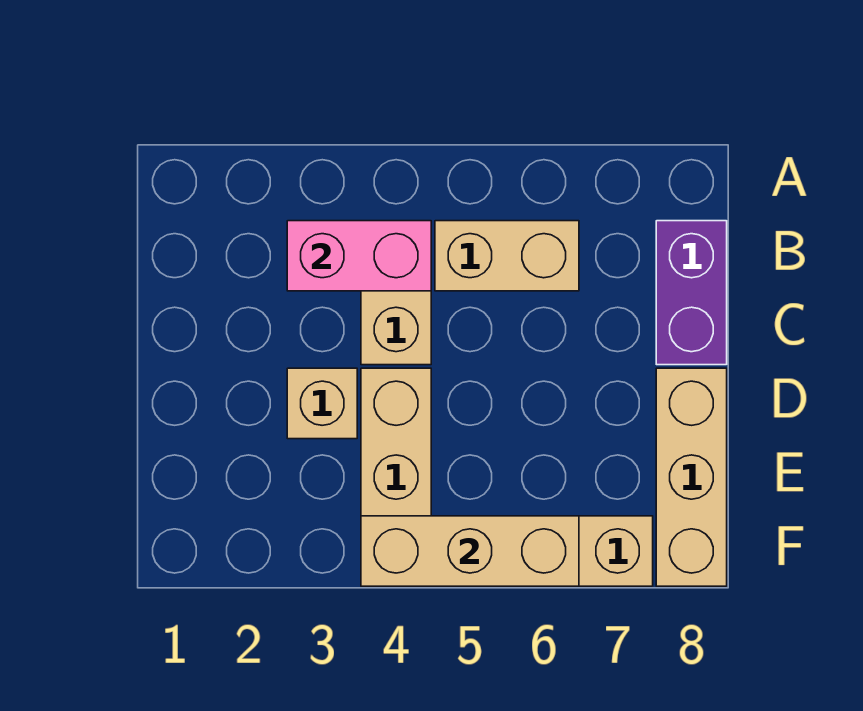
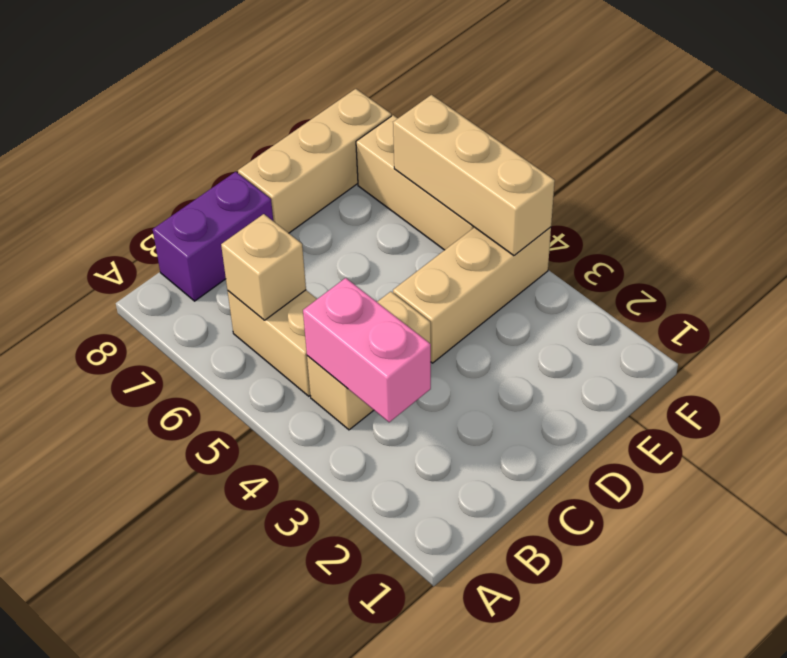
tan brick D3 level 1 -> tan brick B6 level 2

